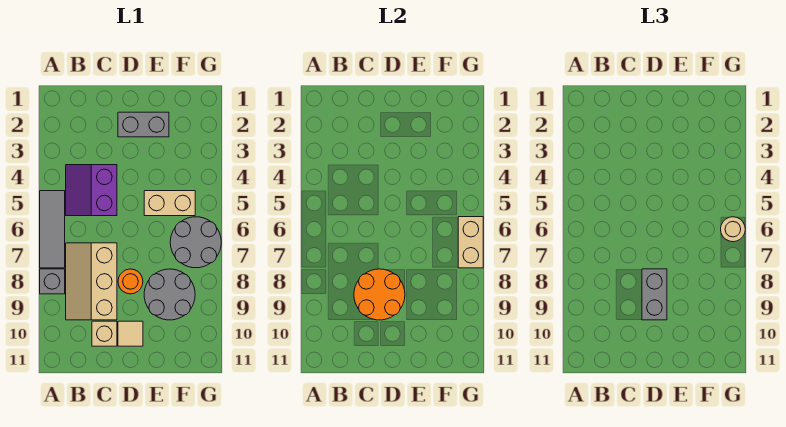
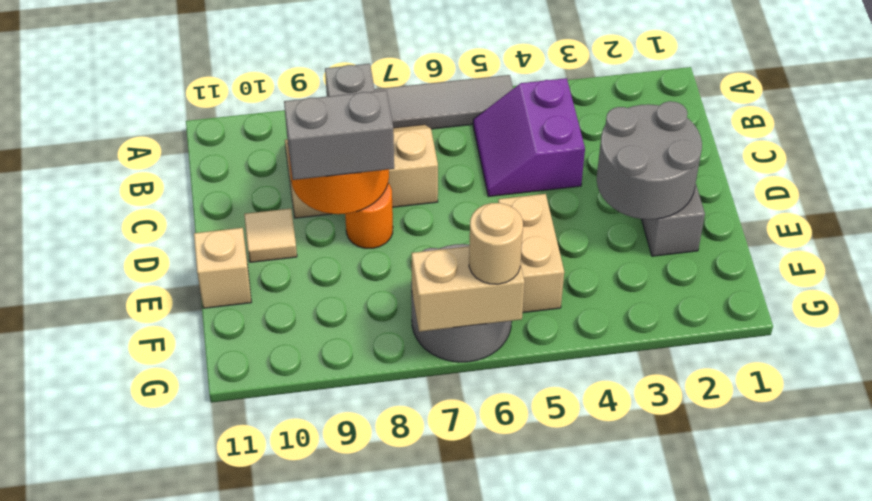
purple slope B4:C5 level 1 top C -> purple slope B4:C5 level 1 top 4
tan brick C10 level 1 -> tan brick E11 level 1
grey round brick E8:F9 level 1 -> grey round brick D2:E3 level 2

